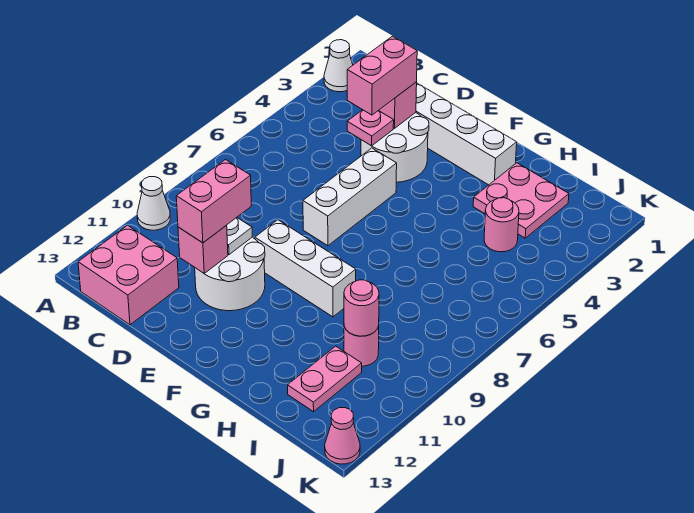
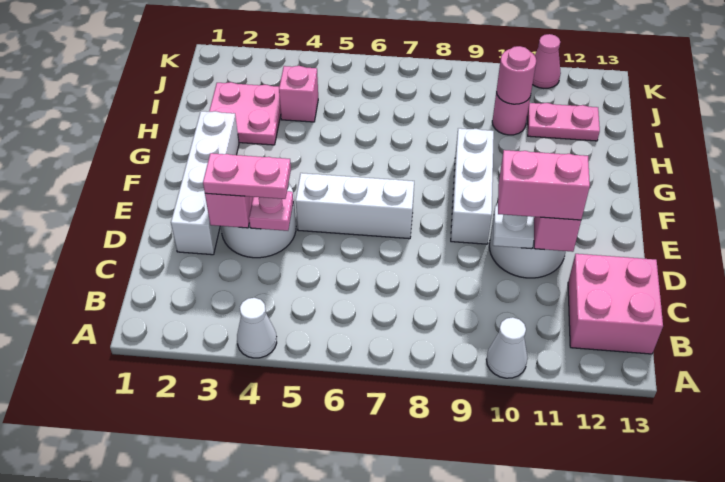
white cone A2 level 1 -> white cone A4 level 1
pink brick D3:D4 level 3 -> pink plate D3:D4 level 3
pink round brick I4 level 1 -> pink brick I4 level 1
pink cone K13 level 1 -> pink cone K11 level 1

